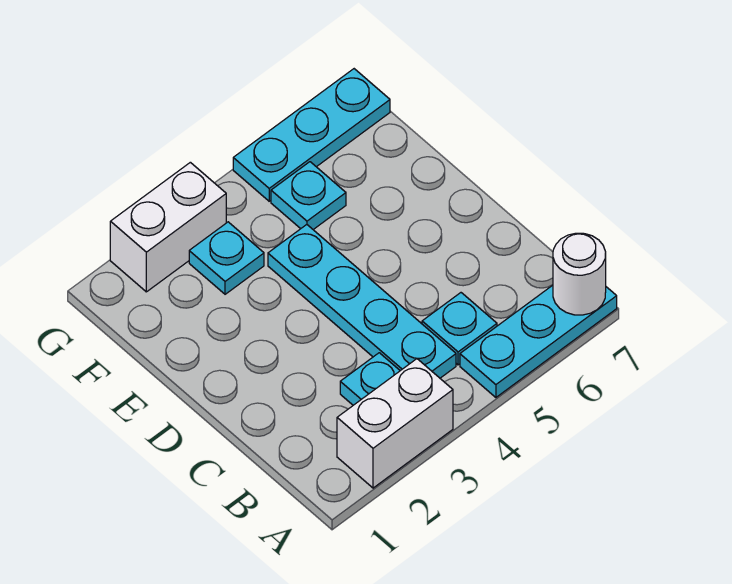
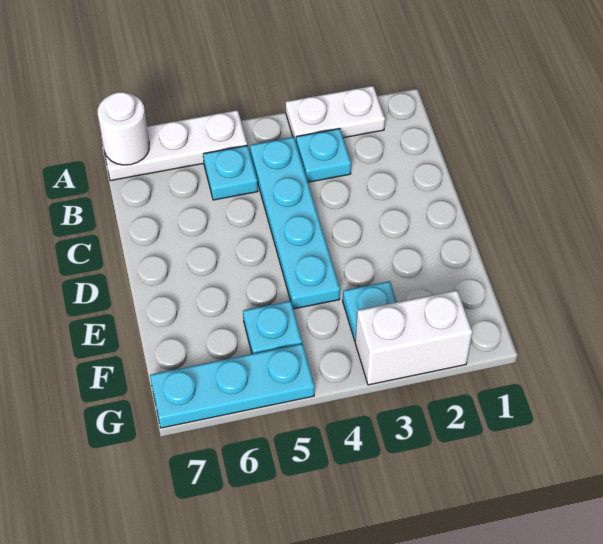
white brick A2:A3 level 1 -> white plate A2:A3 level 1
cyan plate A5:A7 level 1 -> white plate A5:A7 level 1

